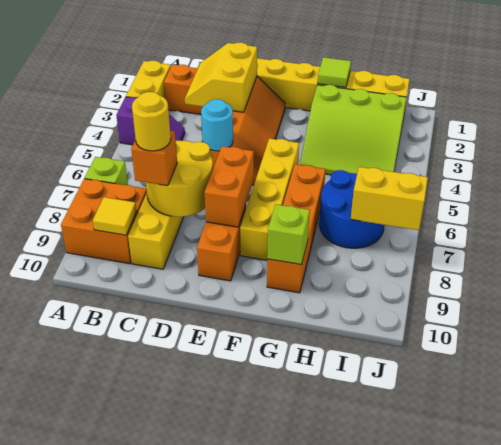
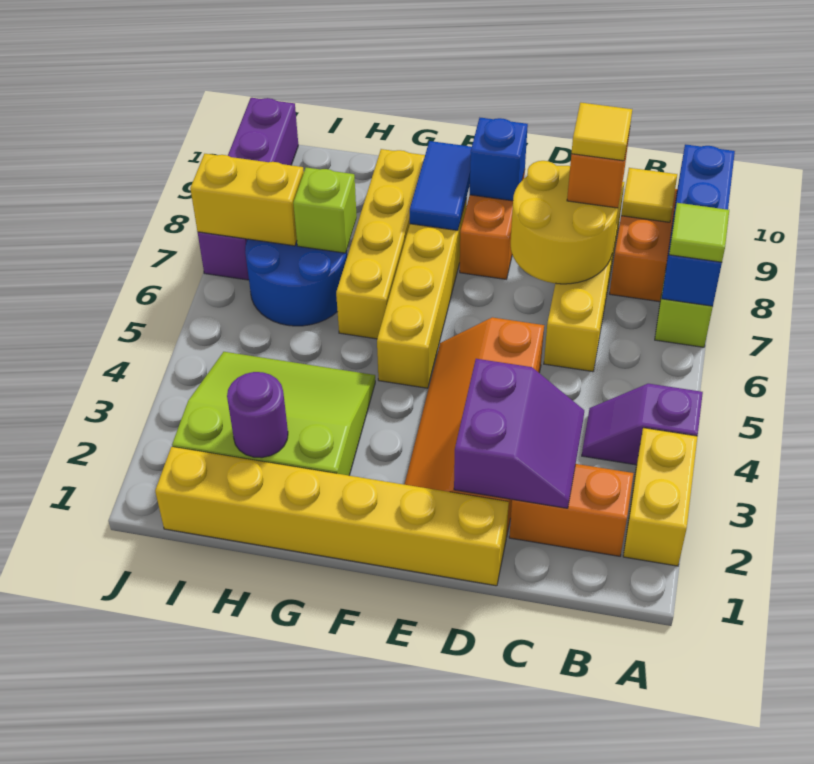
none -> blue brick A7:A9 level 2
yellow slope C2:D3 level 2 top D -> purple slope C2:D3 level 2 top D
yellow round brick C8 level 4 -> yellow tile C8 level 4
cyan round brick D5 level 2 -> none
orange brick E7:E8 level 2 -> none
none -> blue brick E9 level 2
none -> blue tile F8:F9 level 2
lime tile G1 level 2 -> lime tile A7 level 3
orange brick G6:G9 level 1 -> yellow brick G6:G9 level 1
lime brick G9 level 2 -> lime brick H7 level 2
none -> purple round brick H2 level 2
none -> purple brick J7:J10 level 1

